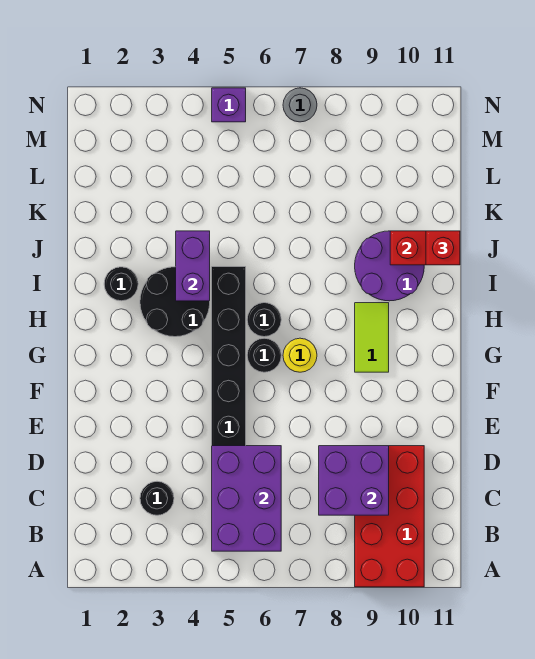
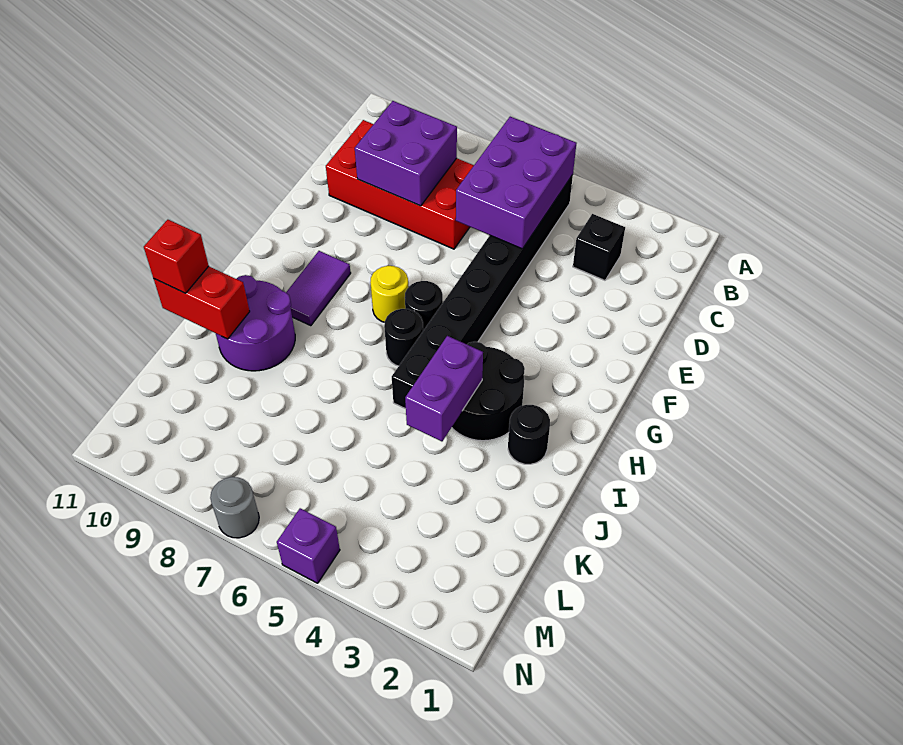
red brick A9:D10 level 1 -> red brick C7:D10 level 1
black round brick C3 level 1 -> black brick C3 level 1
lime tile G9:H9 level 1 -> purple tile G9:H9 level 1

